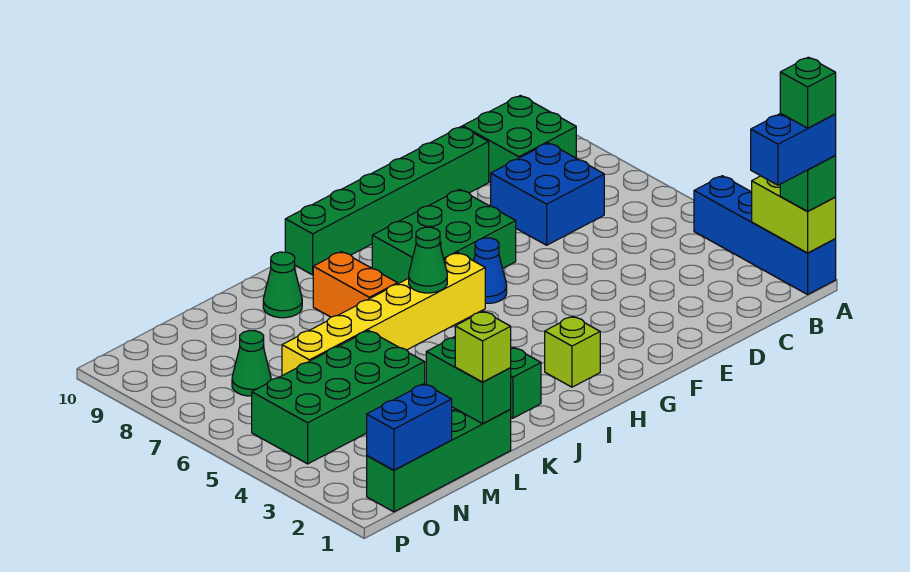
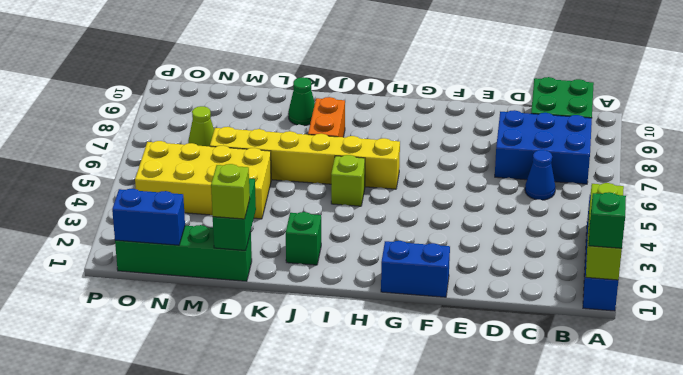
lime brick A1:A2 level 2 -> lime brick A1:A3 level 2
blue brick A1:B1 level 4 -> blue brick F1:G1 level 1
green brick A1 level 5 -> none
blue brick C7:D8 level 1 -> blue brick B7:D8 level 1
green brick D10:I10 level 1 -> none
green brick F7:H8 level 1 -> none
blue cone G6 level 1 -> blue cone C6 level 1
lime brick H2 level 1 -> lime brick I5 level 1
green cone I6 level 2 -> none
green brick L4:O5 level 1 -> yellow brick L4:O5 level 1
green cone N7 level 1 -> lime cone N7 level 1

